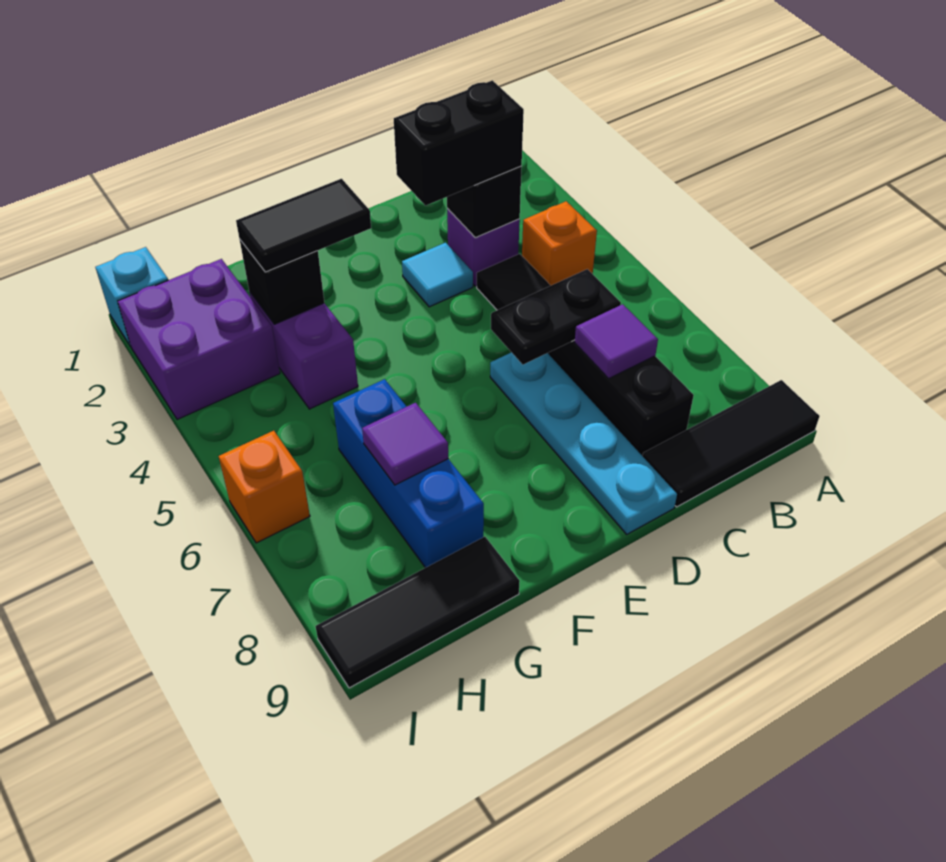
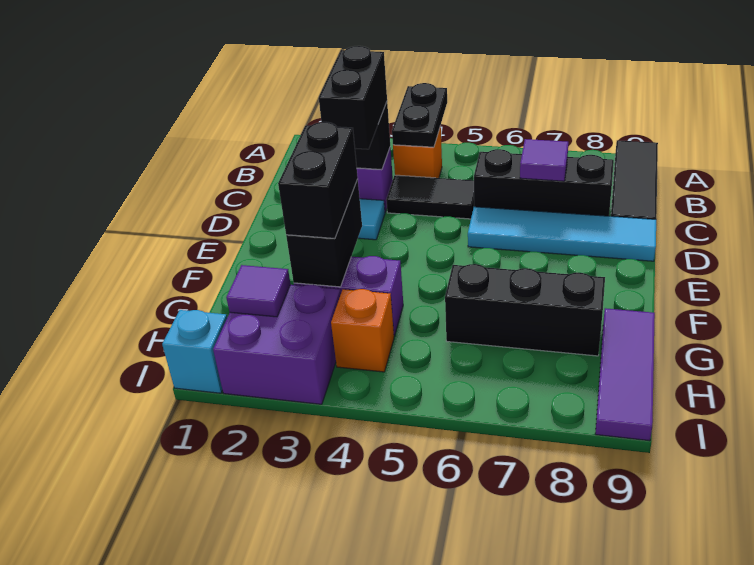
black plate C6:D6 level 2 -> black plate A4:B4 level 2
cyan plate D6:D9 level 1 -> cyan tile D6:D9 level 1
black tile F3:G3 level 3 -> black brick F3:G3 level 3
black brick G3 level 2 -> black brick F3:G3 level 2
blue brick G6:G8 level 1 -> black brick G6:G8 level 1
purple tile G7 level 2 -> purple tile H2 level 2
black tile G9:I9 level 1 -> purple tile G9:I9 level 1
orange brick I6 level 1 -> orange brick H4 level 1

